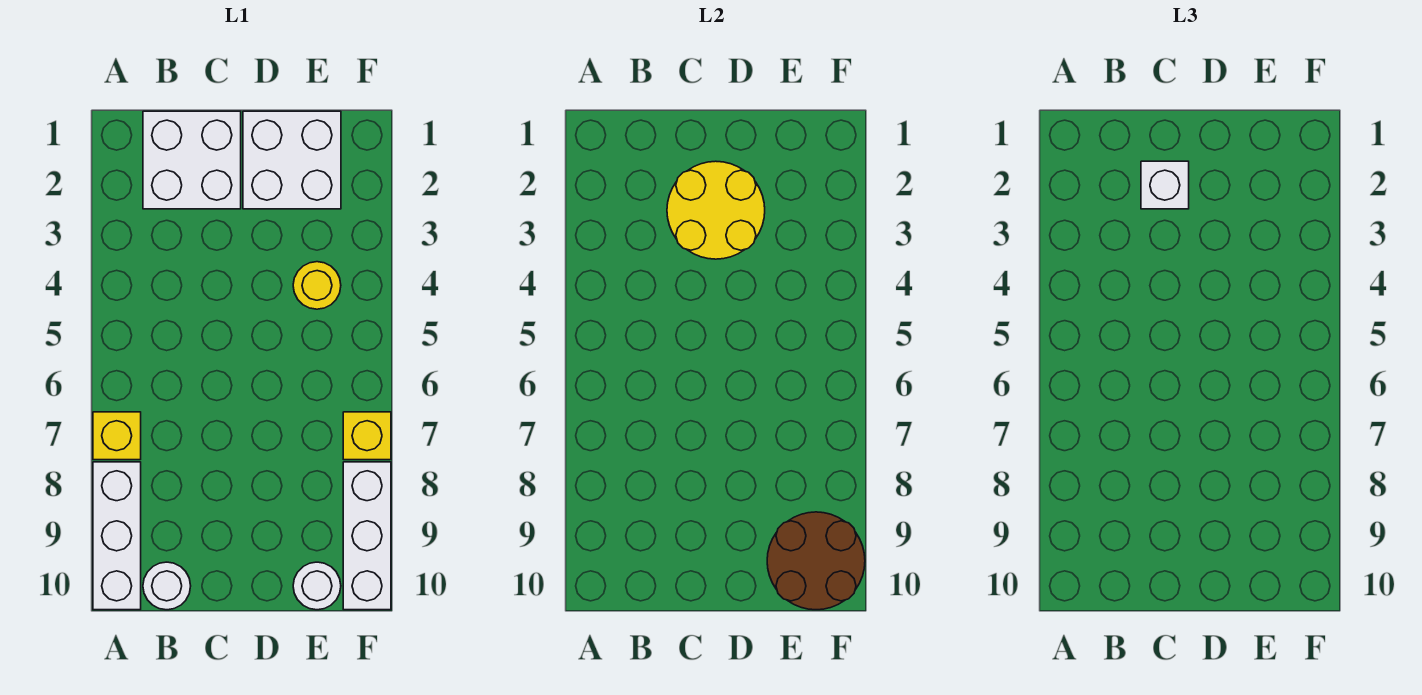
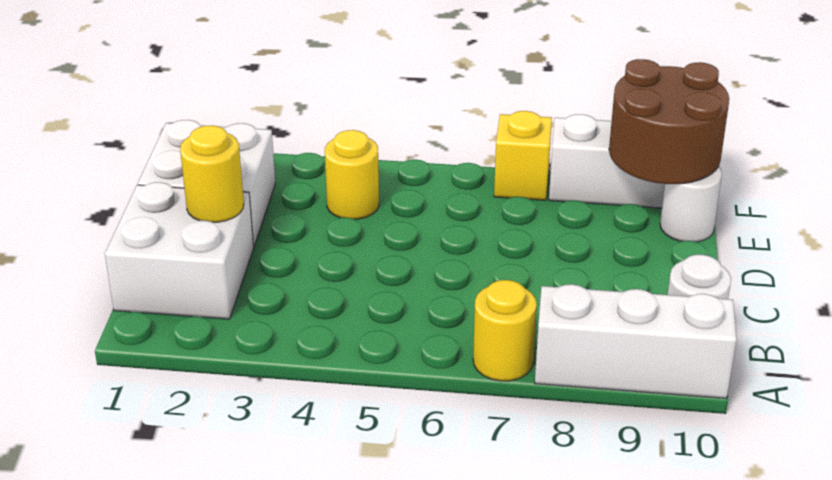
yellow brick A7 level 1 -> yellow round brick A7 level 1
yellow round brick C2:D3 level 2 -> yellow round brick C2 level 2
white brick C2 level 3 -> none

